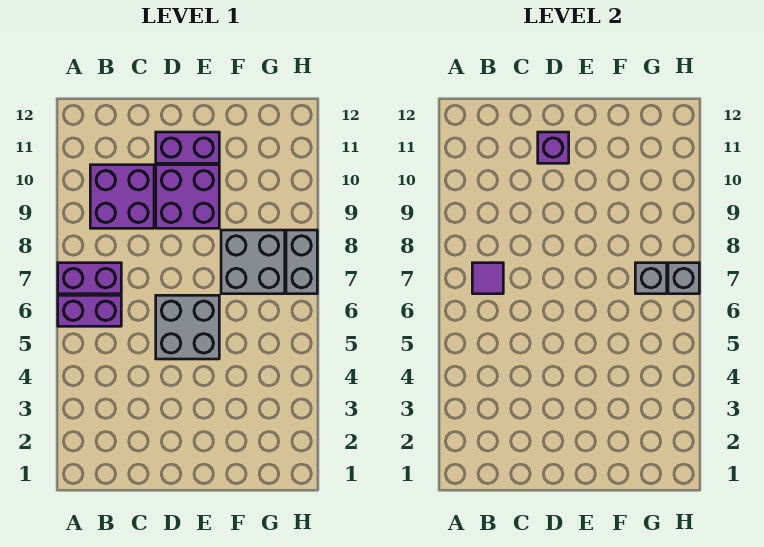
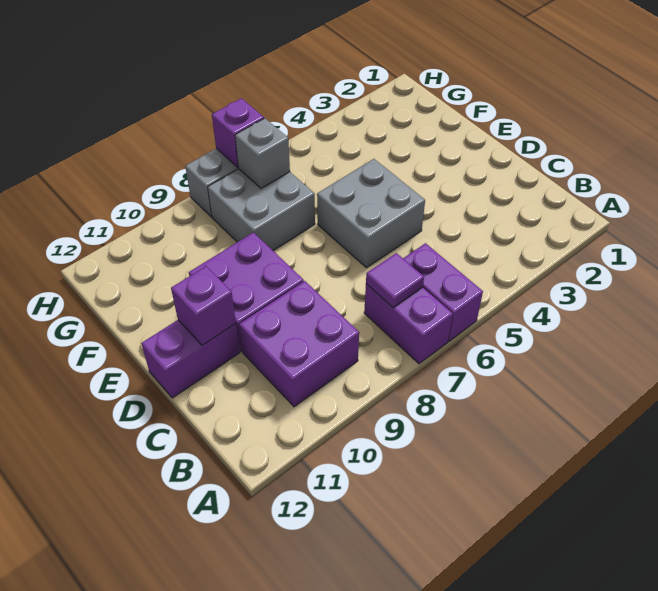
purple brick D11:E11 level 1 -> purple brick D11:D12 level 1
grey brick H7 level 2 -> purple brick H7 level 2

